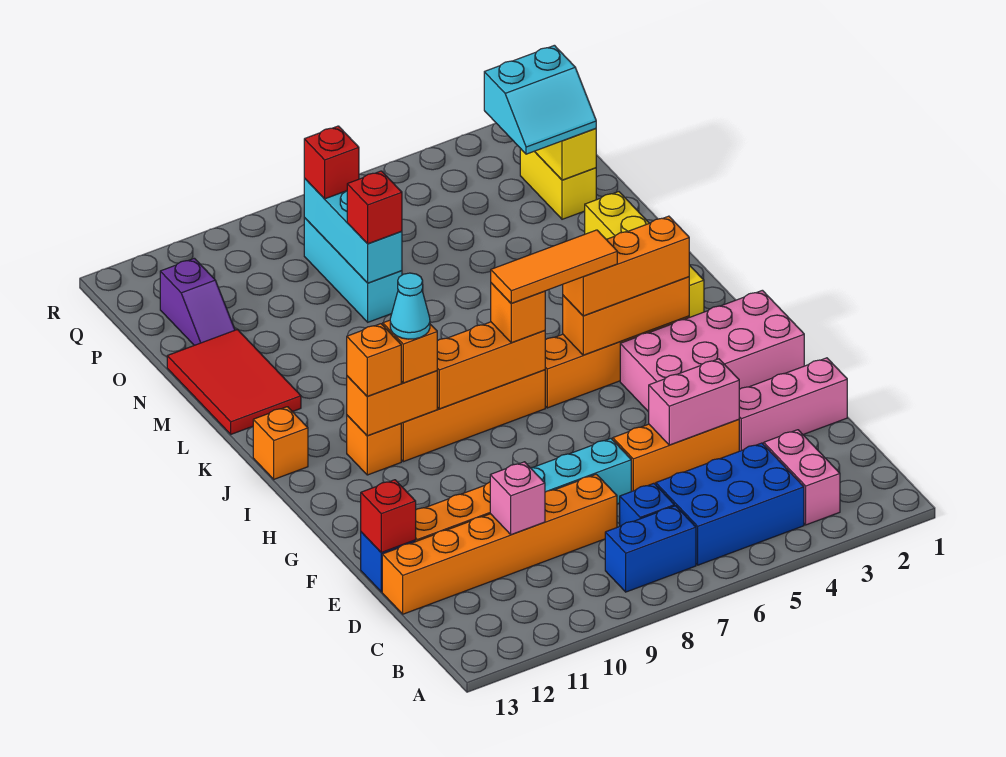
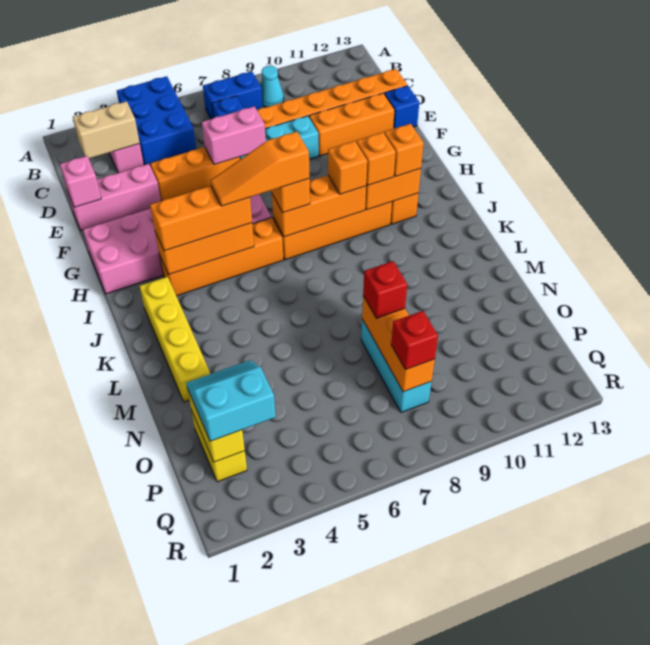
blue brick B4:C6 level 1 -> blue brick A4:C5 level 1
none -> tan brick C2:C3 level 2
pink brick D10 level 2 -> pink brick E1 level 2
pink brick E4:E5 level 2 -> pink brick E6:E7 level 2
red brick E13 level 2 -> none
pink brick G1:H4 level 1 -> pink brick G1:H6 level 1
orange tile I5:I7 level 4 -> orange slope I5:I7 level 4 top 7
cyan cone I10 level 4 -> cyan cone B9 level 1
orange brick J13 level 1 -> orange brick I9 level 3
red tile L12:N13 level 1 -> none
cyan brick N8:P8 level 2 -> orange brick N8:P8 level 2
purple slope O12:P12 level 1 top P -> none

